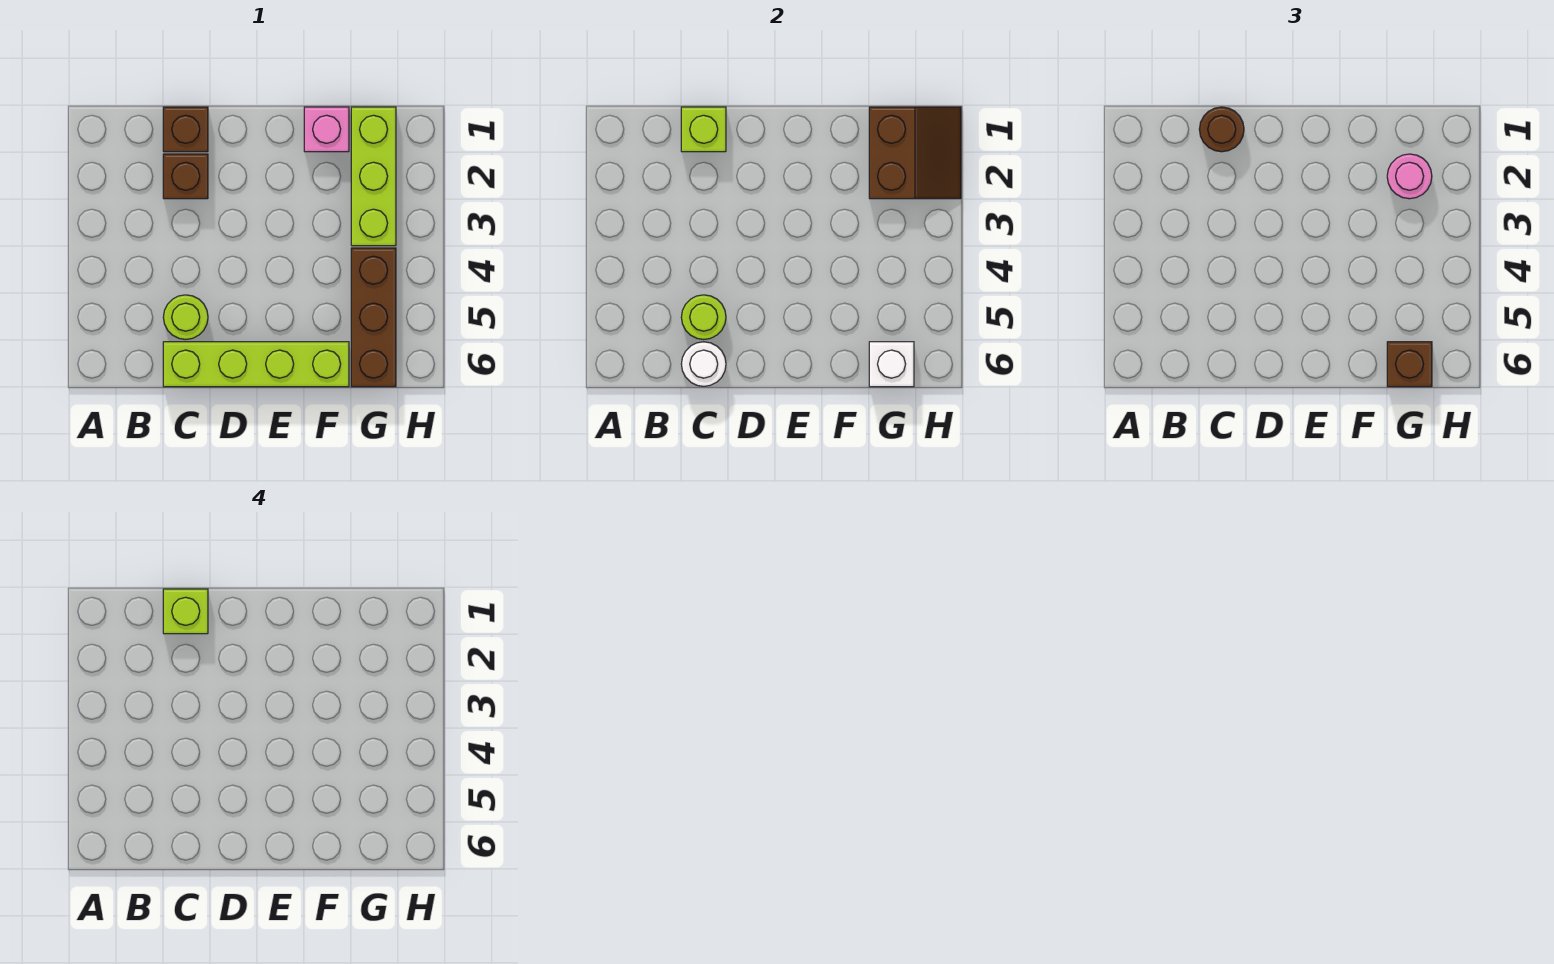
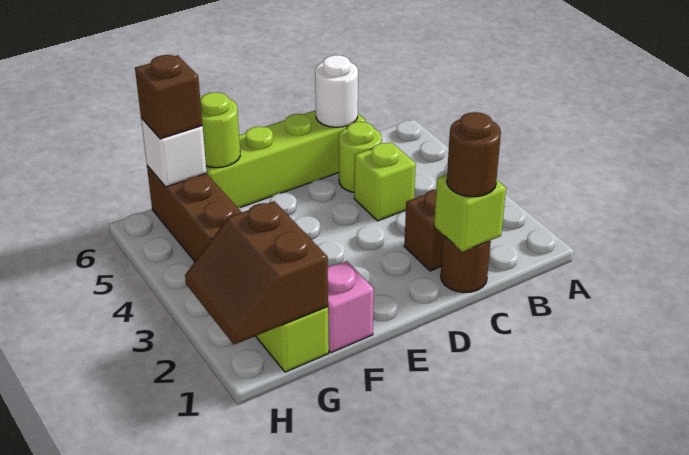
brown brick C1 level 1 -> brown round brick C1 level 1
lime brick C1 level 4 -> lime brick C4 level 1
lime round brick C5 level 2 -> lime round brick F6 level 2
pink round brick G2 level 3 -> none

